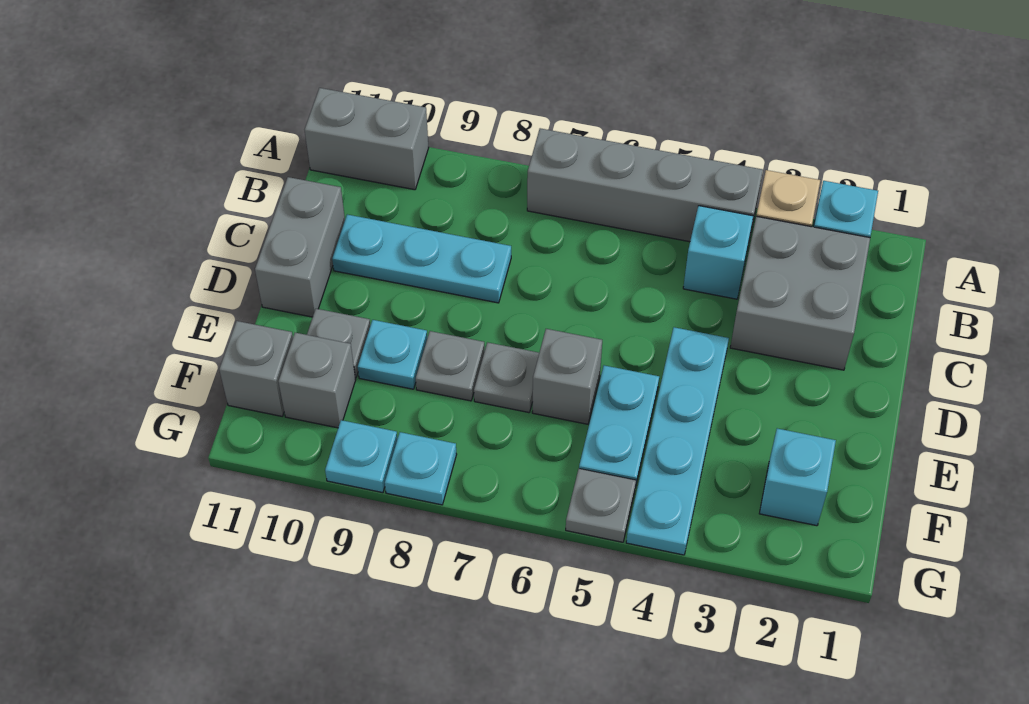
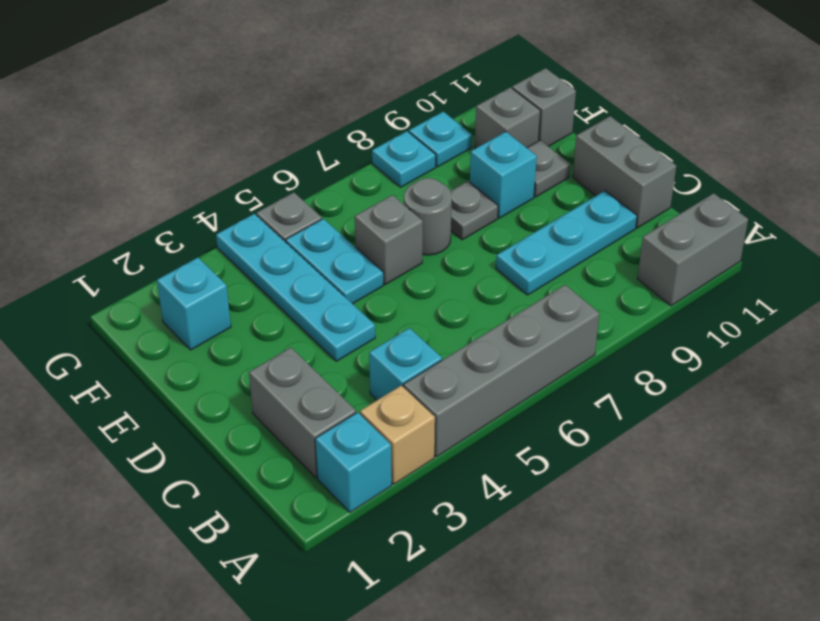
grey brick B2:C3 level 1 -> grey brick B2:C2 level 1
grey plate E7 level 1 -> grey round brick E7 level 1
cyan plate E9 level 1 -> cyan brick E9 level 1

